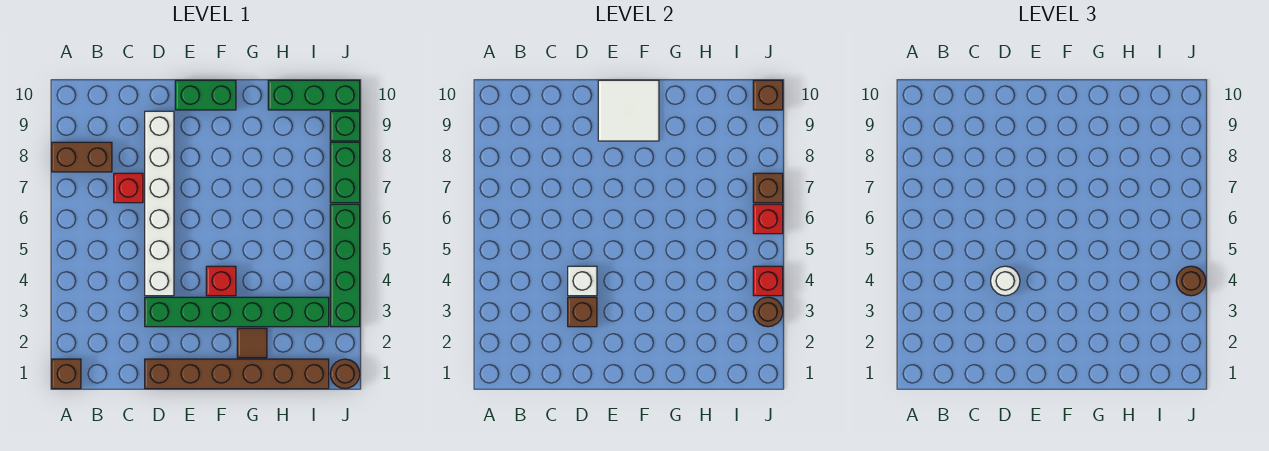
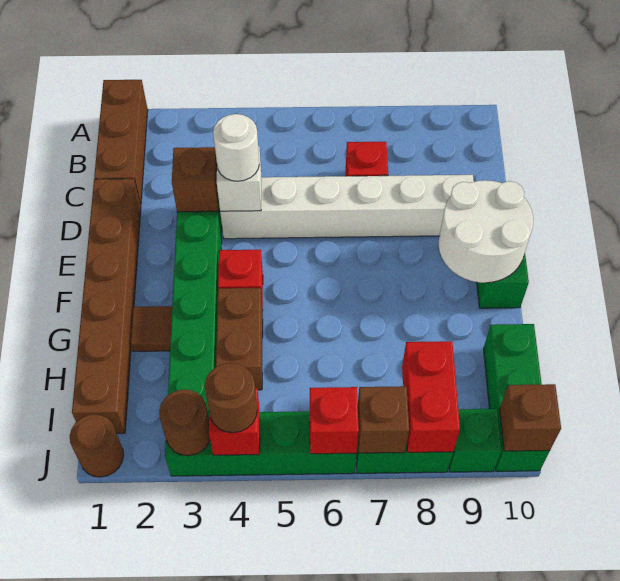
brown brick A1 level 1 -> brown brick A1:C1 level 1
brown brick A8:B8 level 1 -> brown brick G4:H4 level 1
white tile E9:F10 level 2 -> white round brick E9:F10 level 2
none -> red brick I8:J8 level 2

